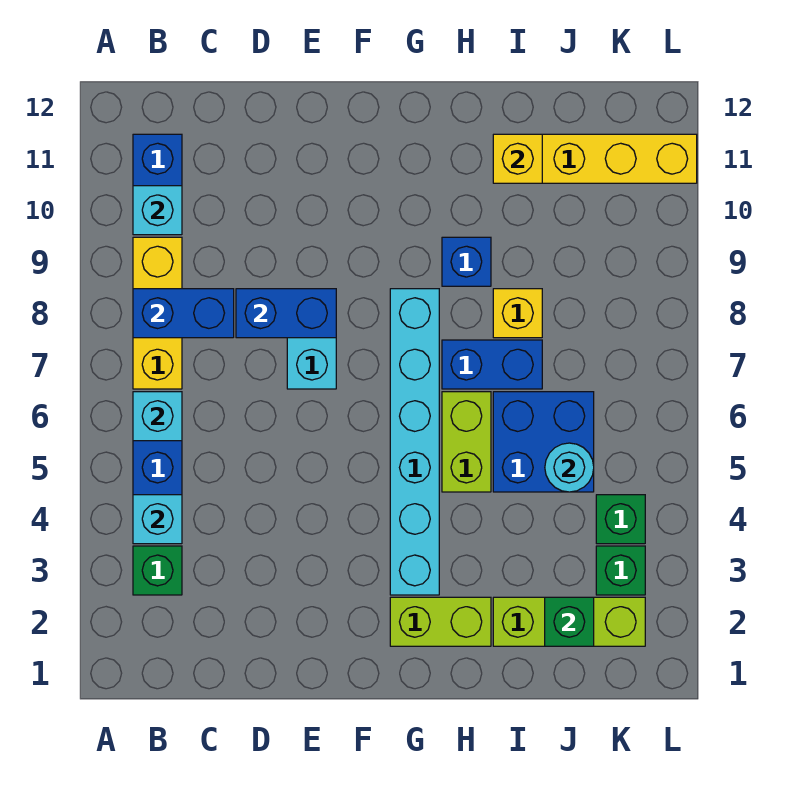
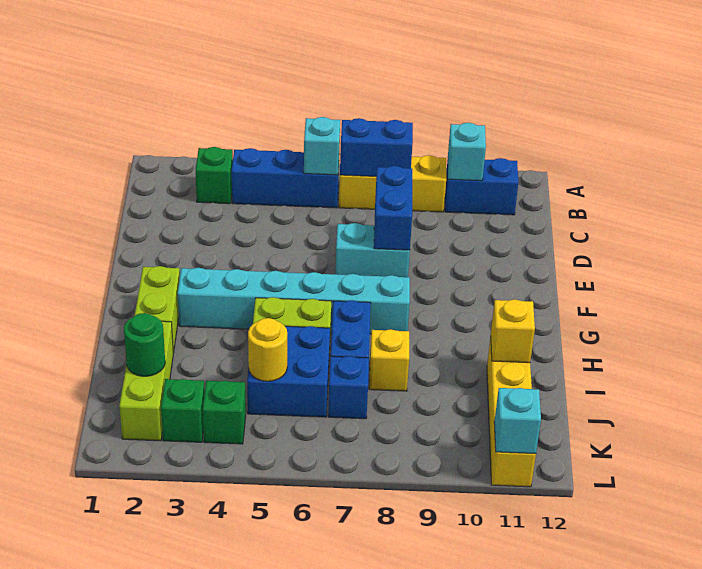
cyan brick B4 level 2 -> cyan brick L11 level 2
blue brick B8:C8 level 2 -> blue brick B7:B8 level 2
blue brick H9 level 1 -> blue brick J7 level 1
green brick J2 level 2 -> green round brick J2 level 2
cyan round brick J5 level 2 -> yellow round brick J5 level 2

